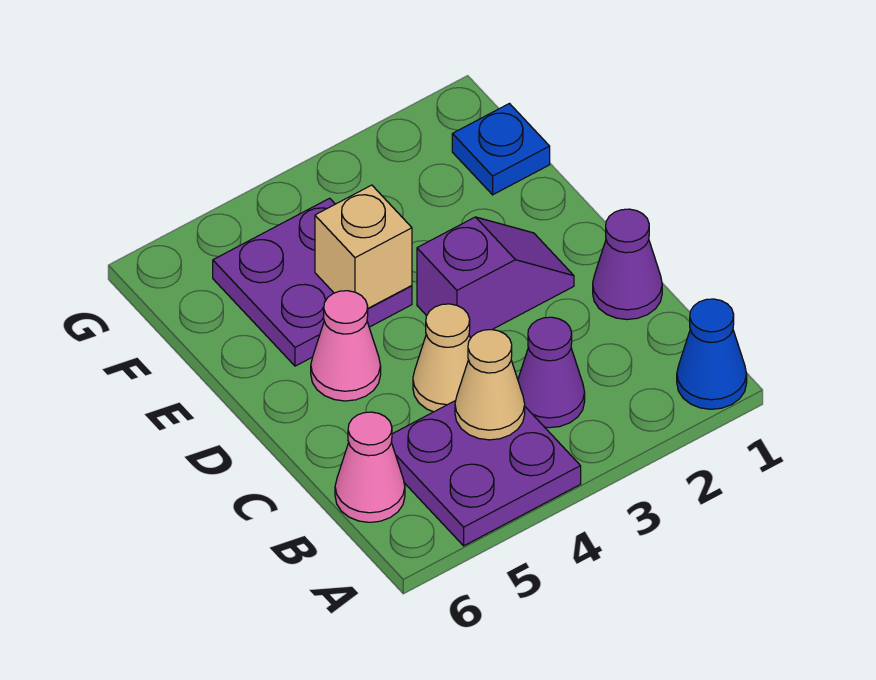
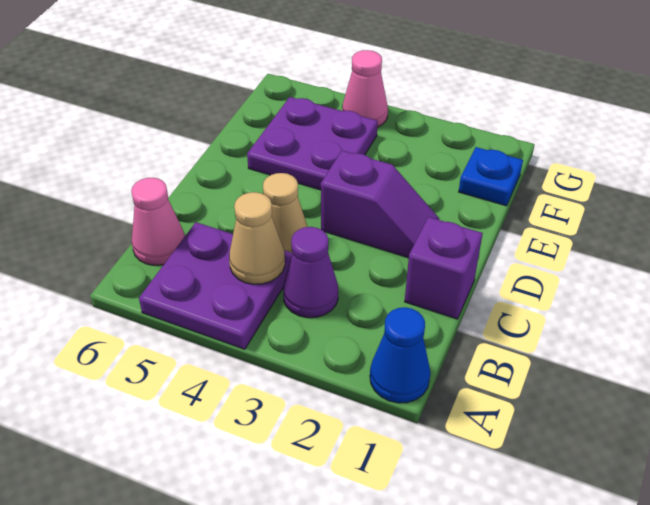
purple cone C1 level 1 -> purple brick C1 level 1
pink cone D5 level 1 -> pink cone G4 level 1
tan brick E4 level 2 -> none

